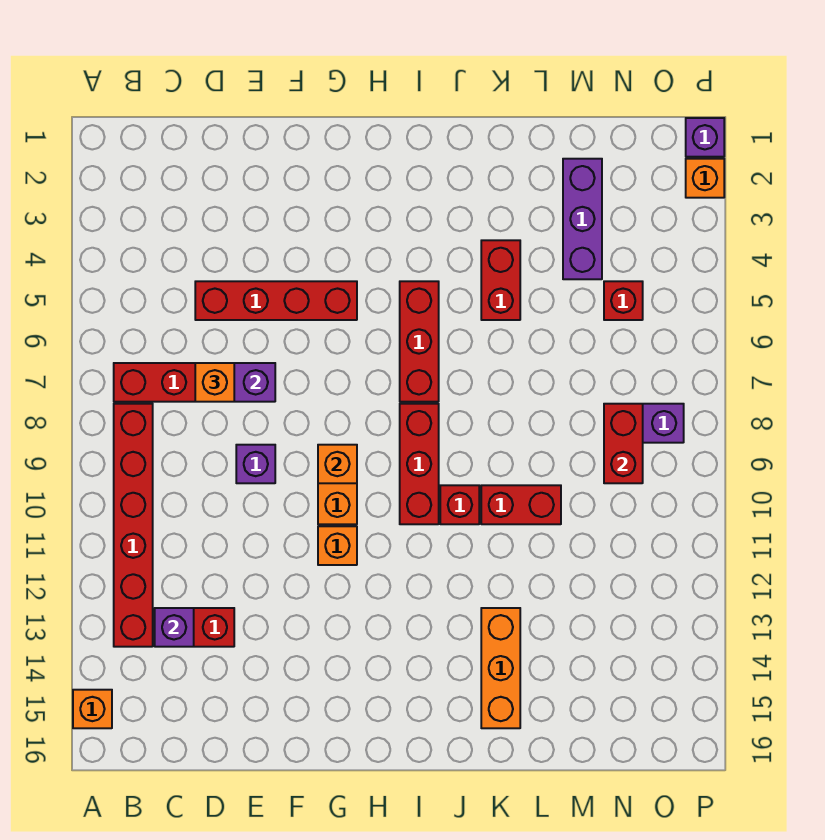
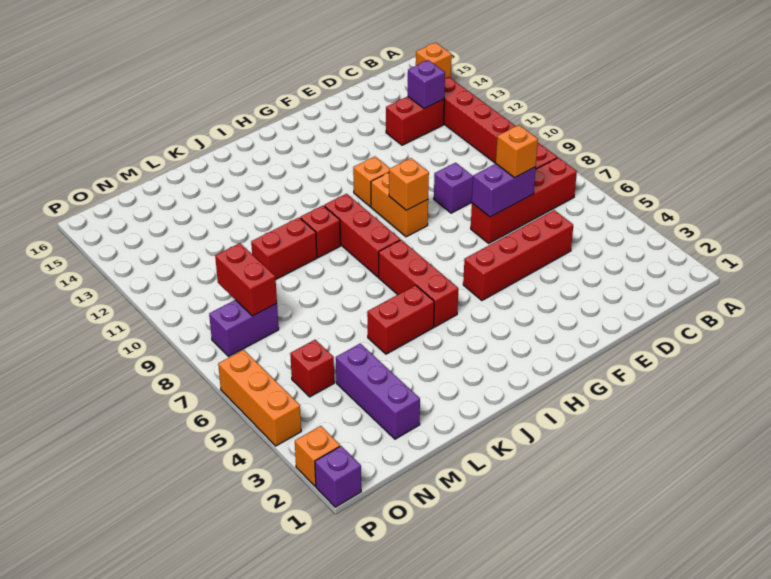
red brick K4:K5 level 1 -> red brick J5:K5 level 1
orange brick K13:K15 level 1 -> orange brick P4:P6 level 1

